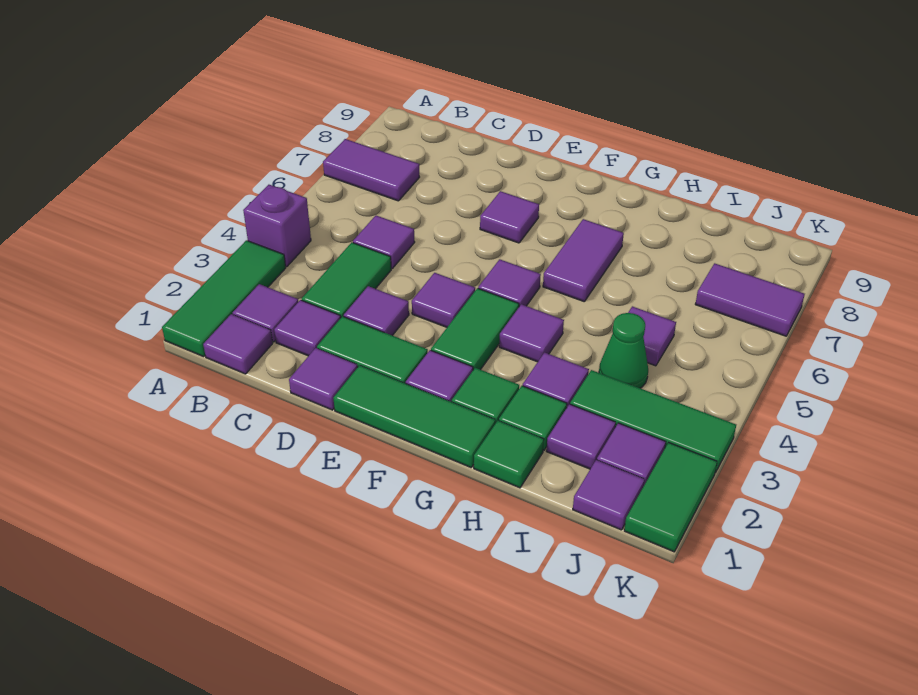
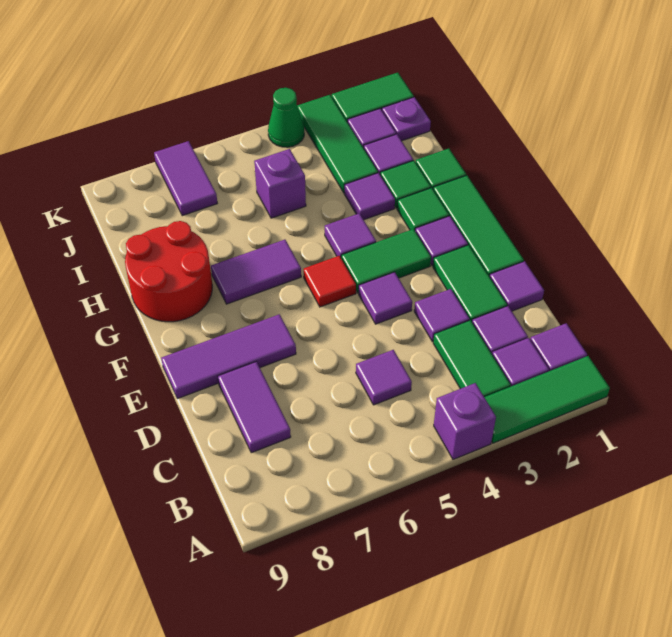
purple tile A7:B7 level 1 -> purple tile C8:D8 level 1
green tile C3:C4 level 1 -> green tile B3:C3 level 1
purple tile E7 level 1 -> purple tile E7:E9 level 1
purple tile F5 level 1 -> red tile F5 level 1
none -> red round brick G8:H9 level 1
green cone I4 level 1 -> green cone K4 level 1
purple tile I5 level 1 -> purple brick I5 level 1
purple tile J1 level 1 -> purple plate J1 level 1

